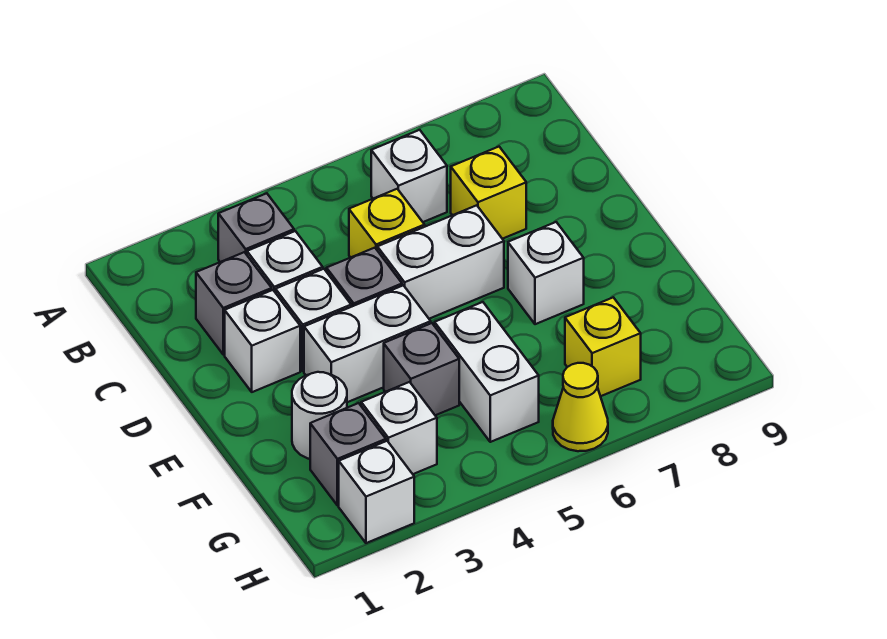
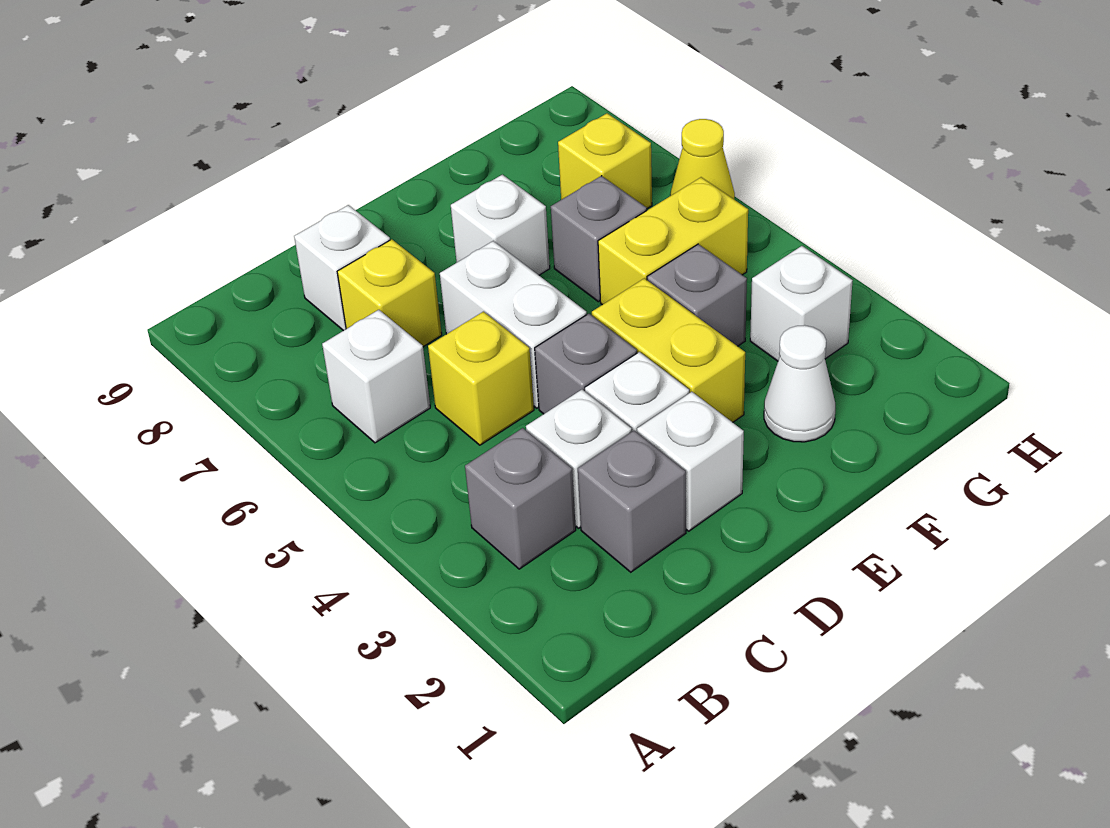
white brick E3:E4 level 1 -> yellow brick E3:E4 level 1
white round brick F2 level 1 -> white cone F2 level 1
white brick F5:G5 level 1 -> yellow brick F5:G5 level 1
grey brick G2 level 1 -> grey brick F6 level 1
white brick H2 level 1 -> white brick C8 level 1

